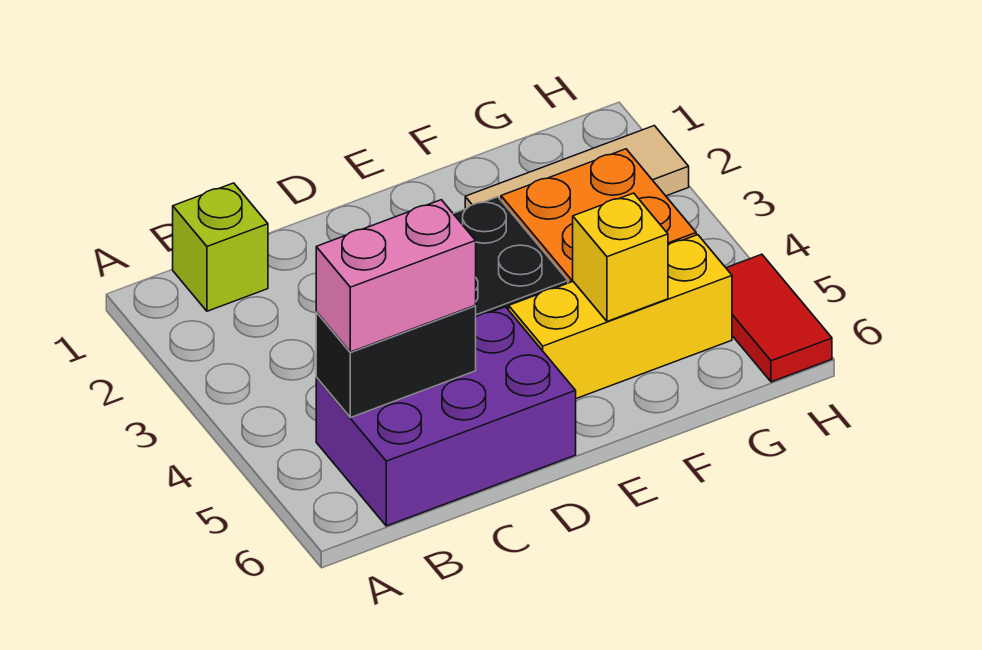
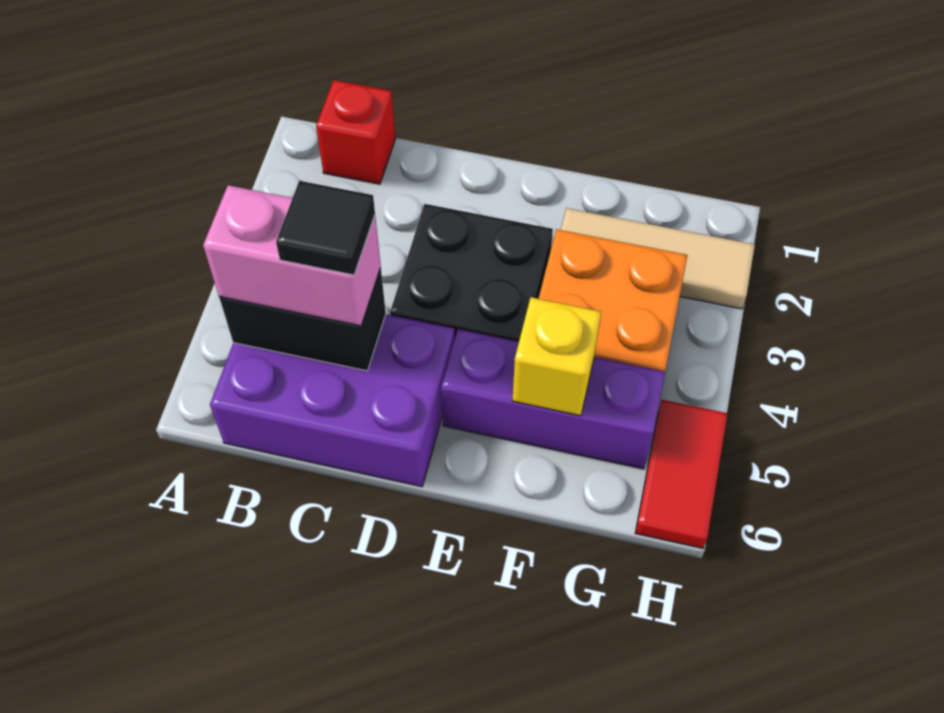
lime brick B1 level 1 -> red brick B1 level 1
none -> black tile C5 level 4
yellow brick E5:G5 level 1 -> purple brick E5:G5 level 1

